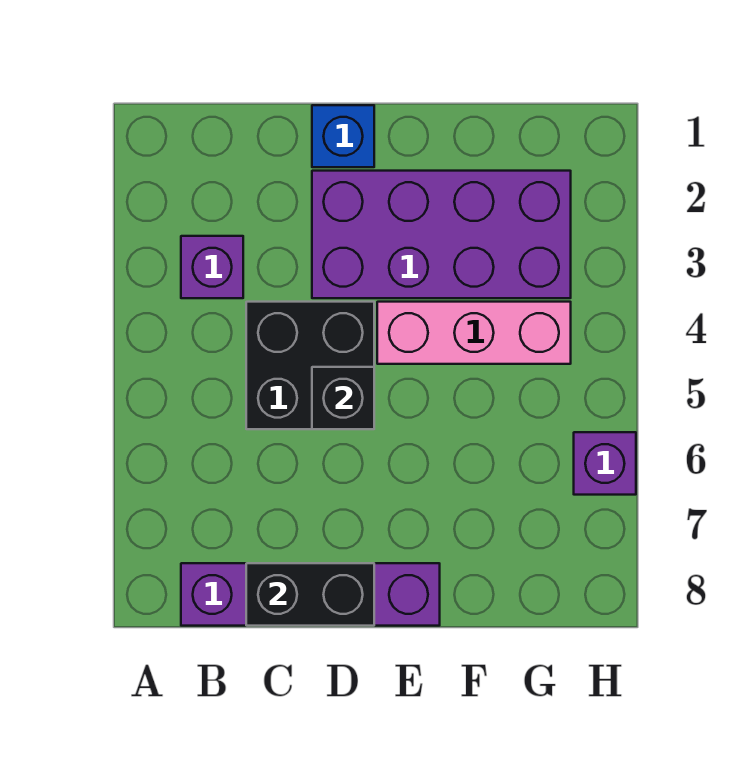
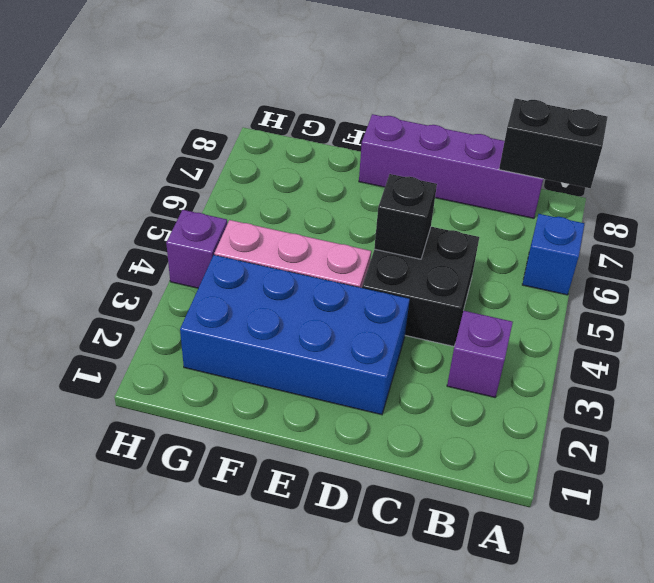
black brick C8:D8 level 2 -> black brick A8:B8 level 2
blue brick D1 level 1 -> blue brick A6 level 1
purple brick D2:G3 level 1 -> blue brick D2:G3 level 1
purple brick H6 level 1 -> purple brick H4 level 1

